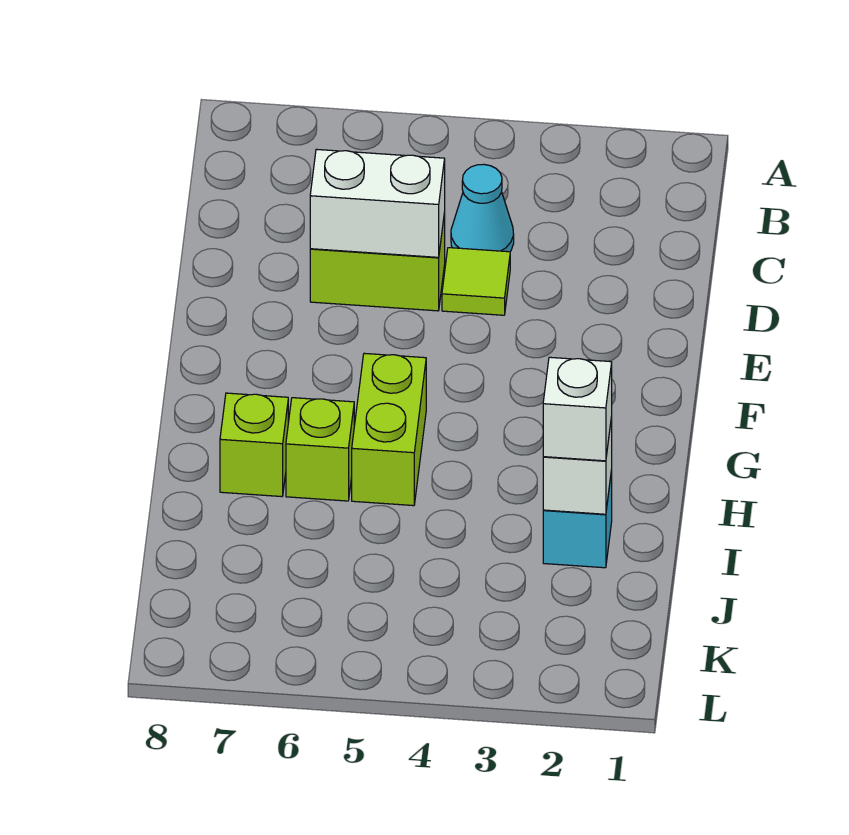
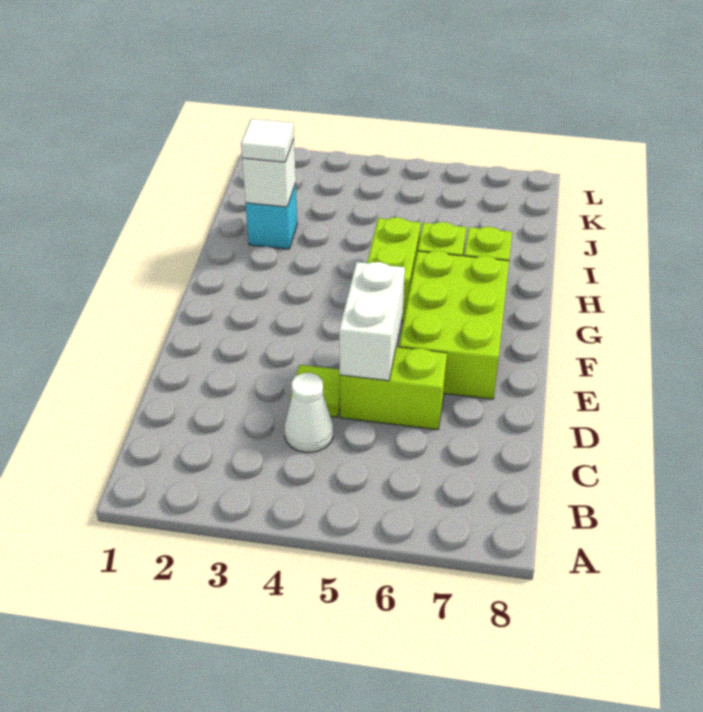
cyan cone C4 level 1 -> white cone C4 level 1
white brick D5:D6 level 2 -> white brick D5:E5 level 2
none -> lime brick E6:G7 level 1
white brick I2 level 3 -> white tile I2 level 3

